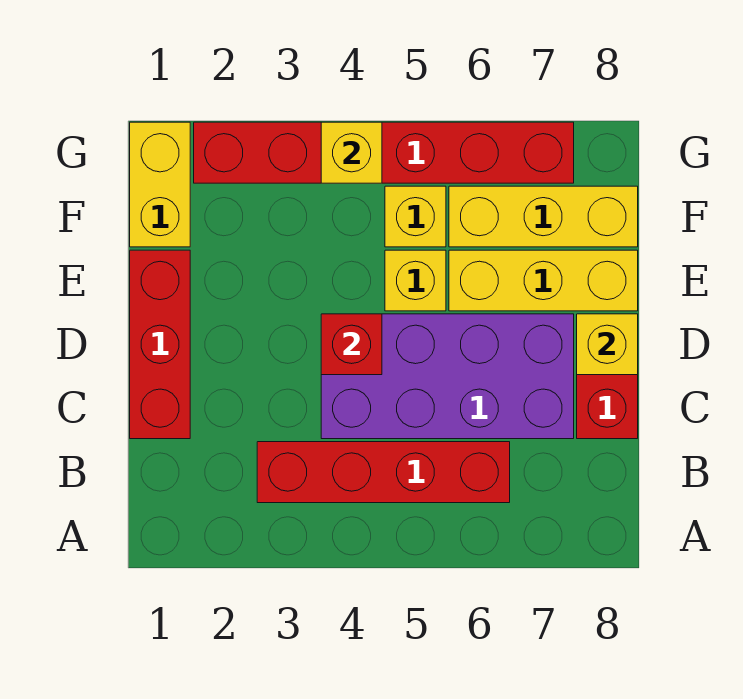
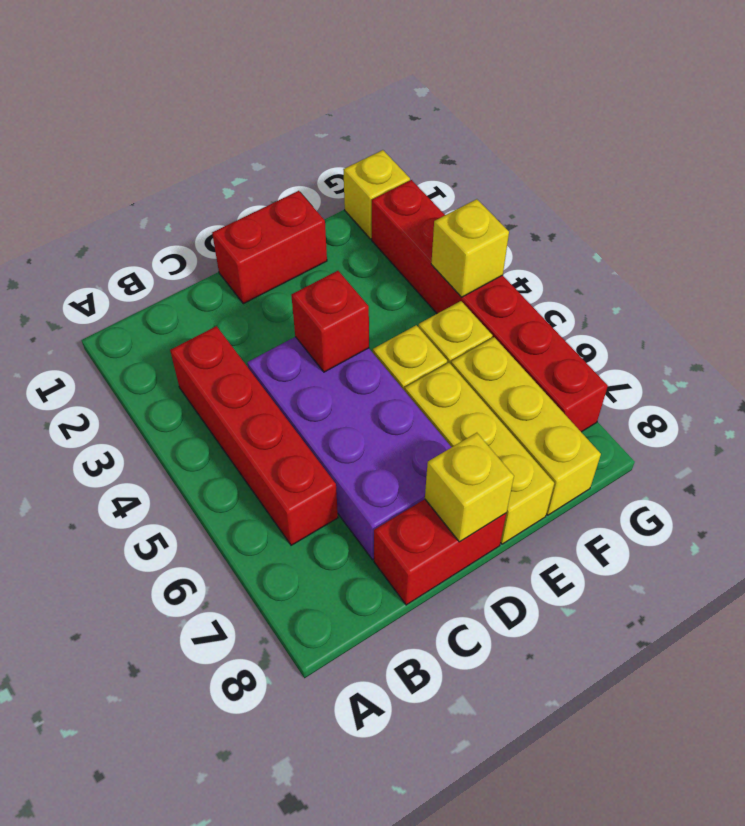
red brick C1:E1 level 1 -> red brick D1:E1 level 1
yellow brick F1:G1 level 1 -> yellow brick G1 level 1

